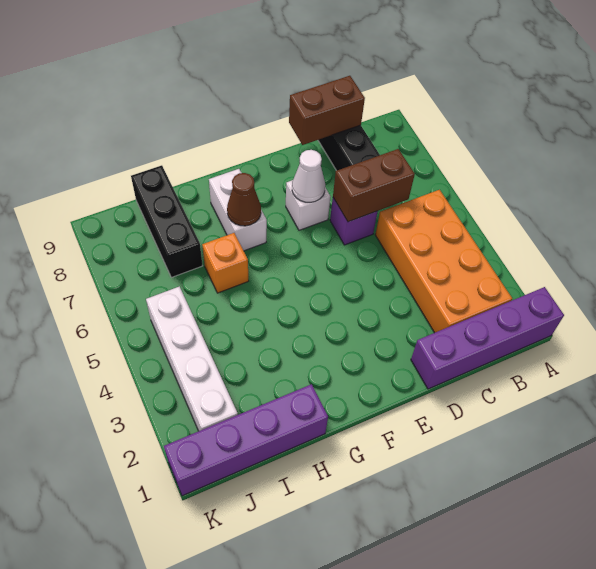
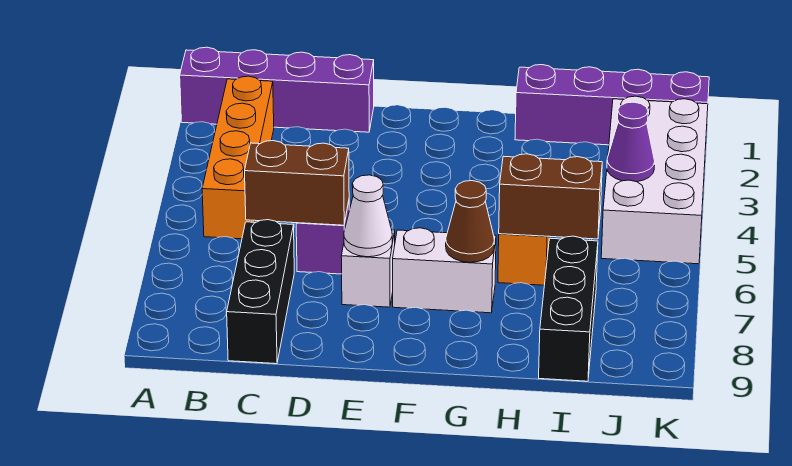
orange brick B2:C5 level 1 -> orange brick B2:B5 level 1
brown brick C9:D9 level 2 -> brown brick H6:I6 level 2
white brick G7:G8 level 1 -> white brick F7:G7 level 1
white brick J2:J5 level 1 -> white brick J2:K5 level 1
none -> purple cone J4 level 2

